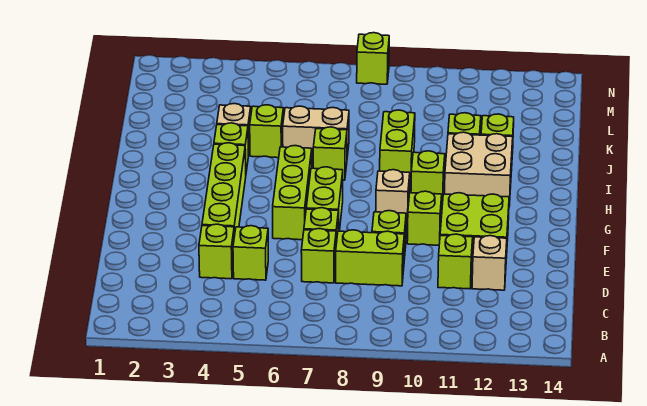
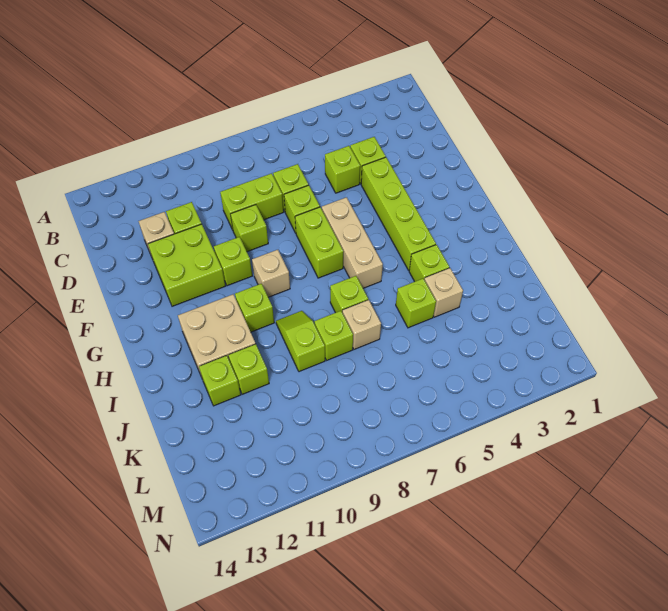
lime brick F6:H6 level 1 -> tan brick F6:H6 level 1
lime brick I9:J9 level 1 -> lime slope I9:J9 level 1 top J
tan brick J6:J7 level 1 -> tan brick J7 level 1
lime brick N8 level 1 -> lime brick J8 level 1

